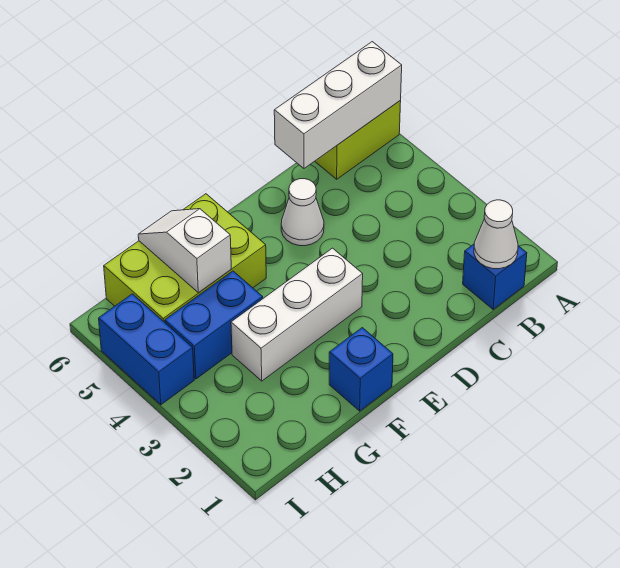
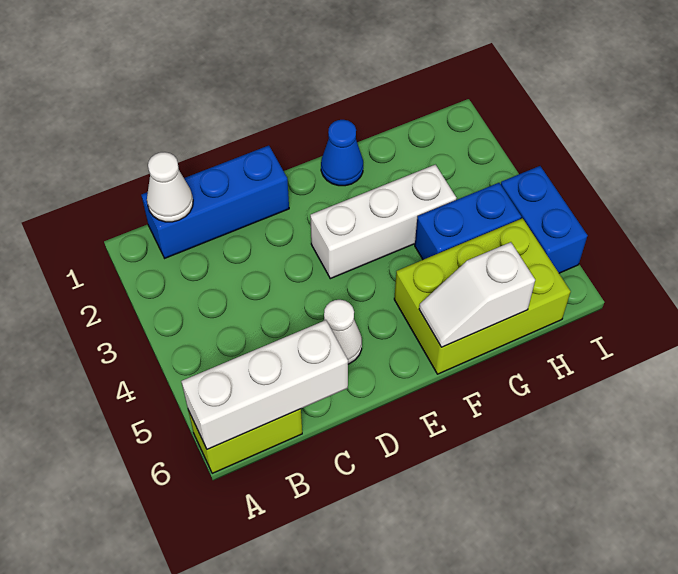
blue brick B1 level 1 -> blue brick B1:D1 level 1
blue brick F1 level 1 -> blue cone F1 level 1
white slope G5:G6 level 2 top 5 -> white slope F6:G6 level 2 top G

